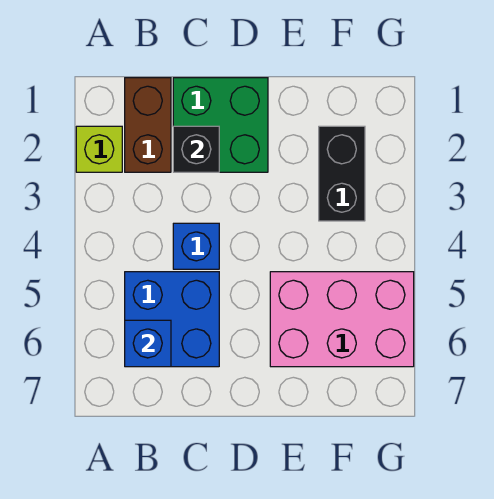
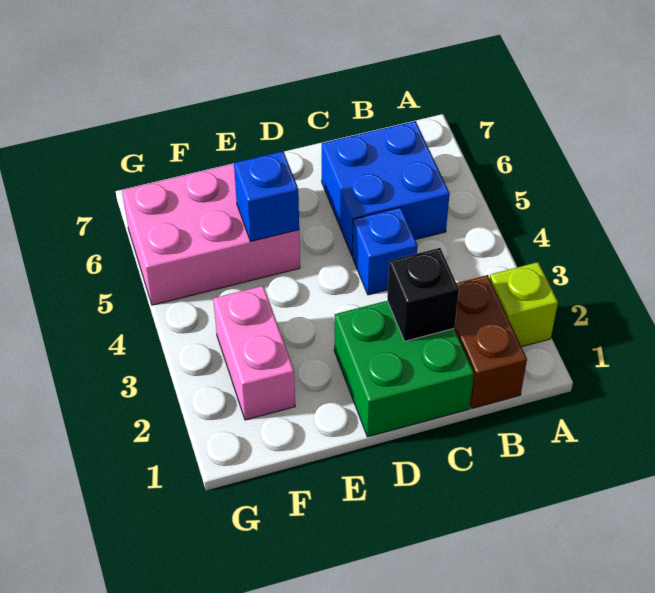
blue brick B6 level 2 -> blue brick E5 level 2
black brick F2:F3 level 1 -> pink brick F2:F3 level 1

